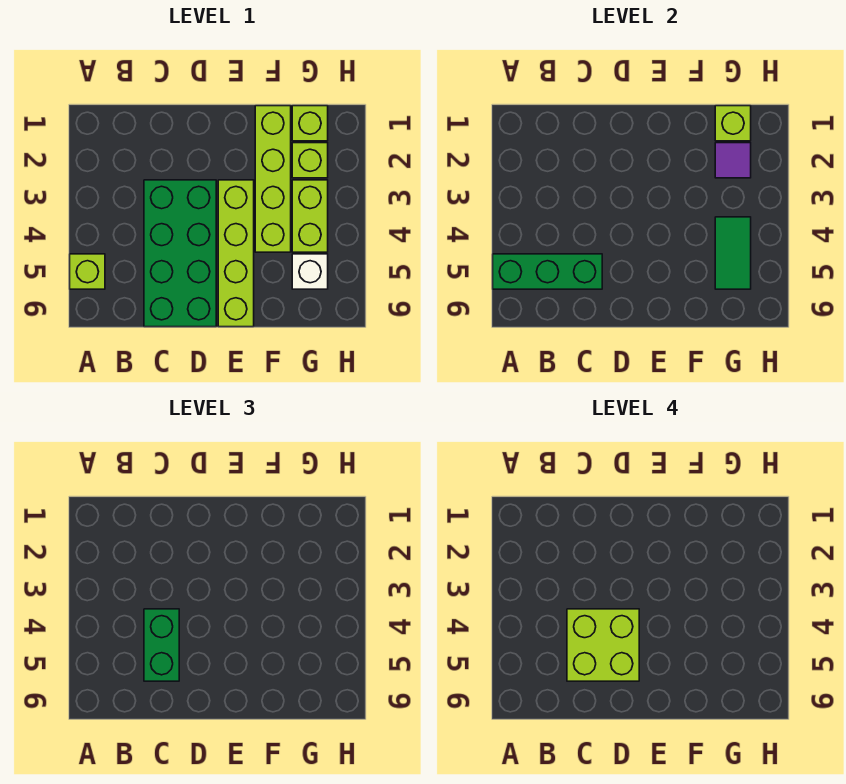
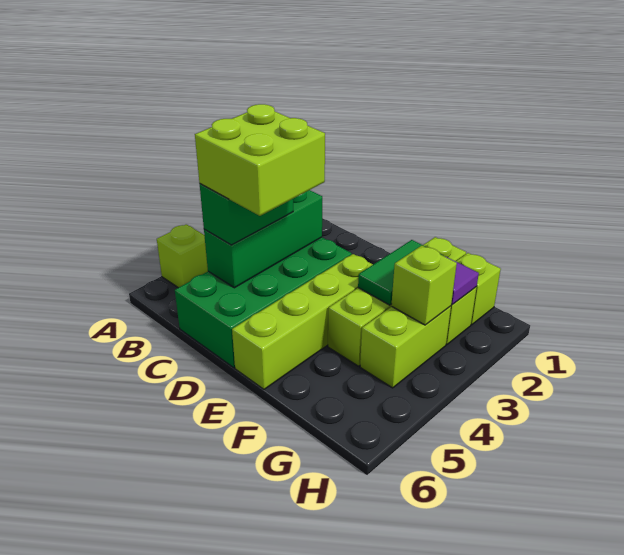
green brick A5:C5 level 2 -> green brick C3:C5 level 2
lime brick G1 level 2 -> lime brick G3 level 2
green tile G4:G5 level 2 -> green tile F2:F3 level 2
white brick G5 level 1 -> none

